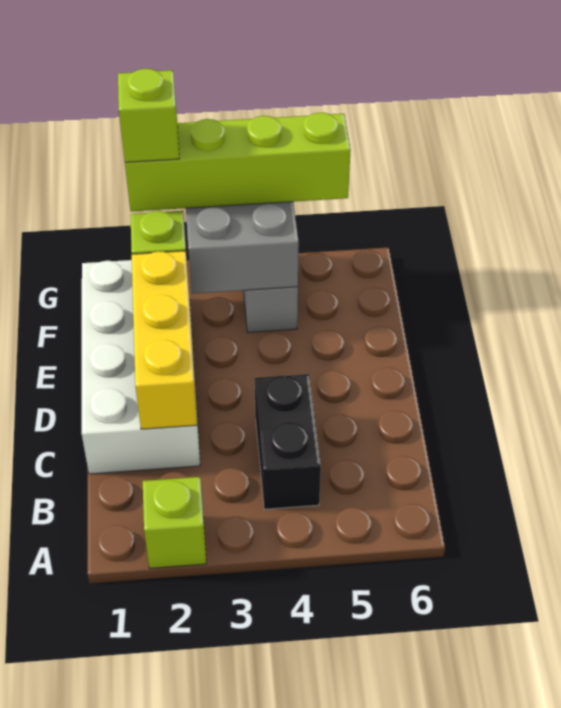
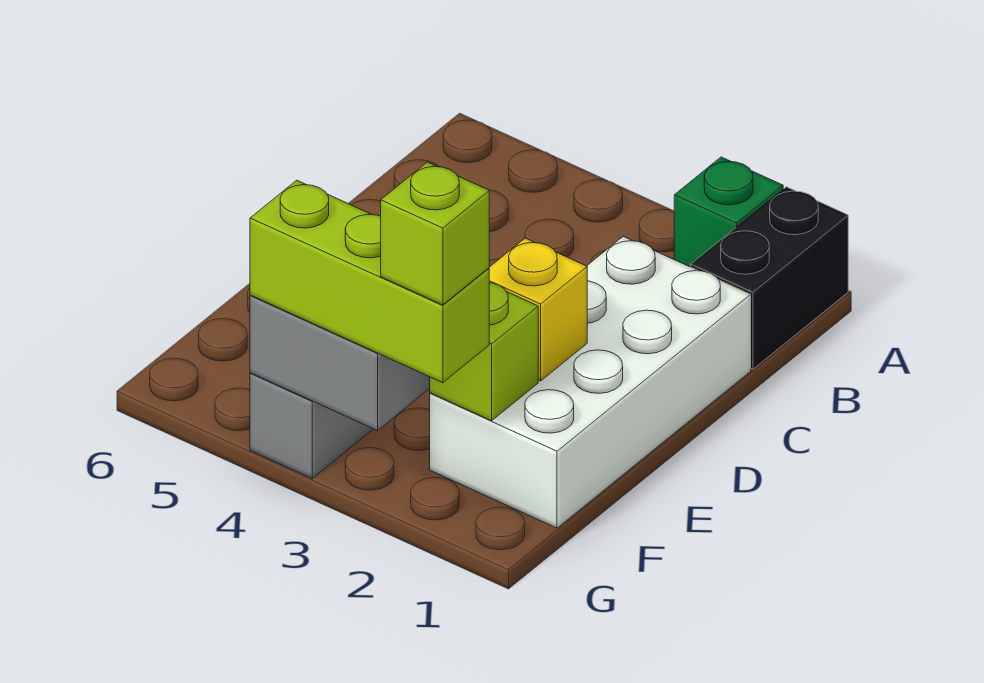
lime brick A2 level 1 -> green brick A2 level 1
black brick B4:C4 level 1 -> black brick A1:B1 level 1
yellow brick C2:E2 level 2 -> yellow brick E2 level 2
lime brick G2:G5 level 3 -> lime brick G2:G4 level 3

